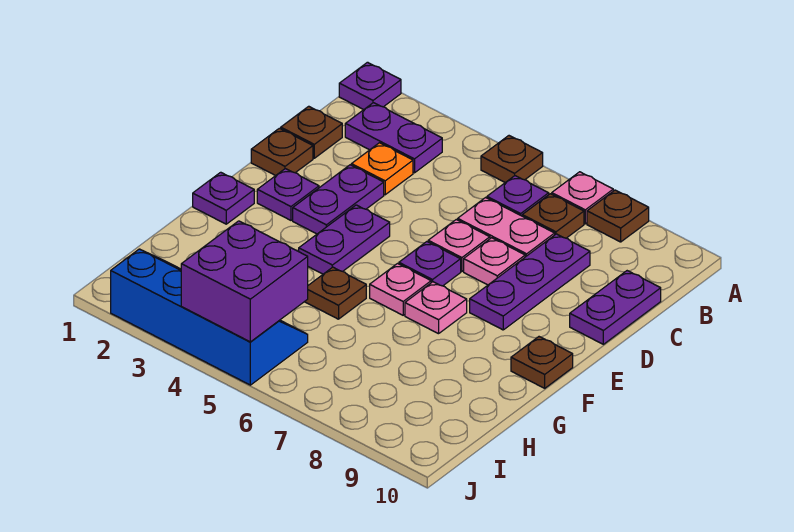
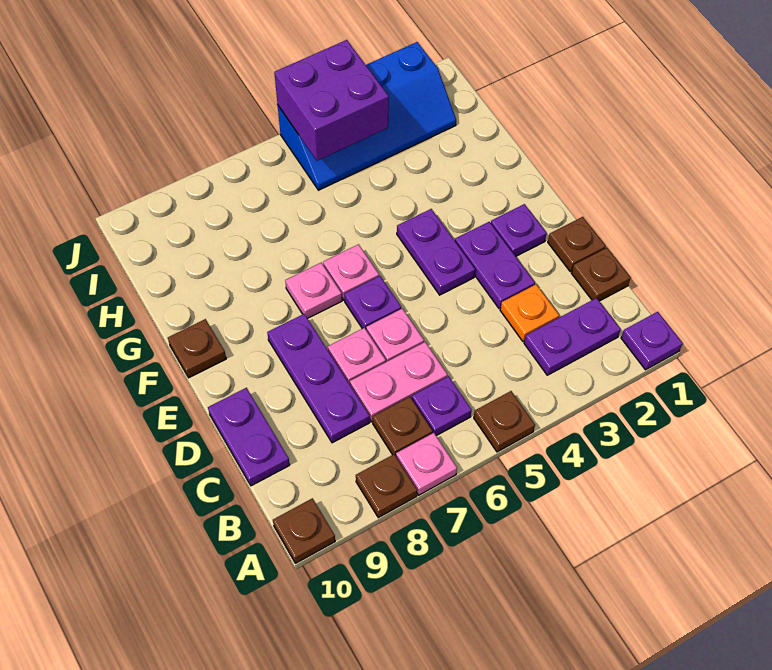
purple plate F1 level 1 -> none
brown plate G5 level 1 -> brown plate A10 level 1

